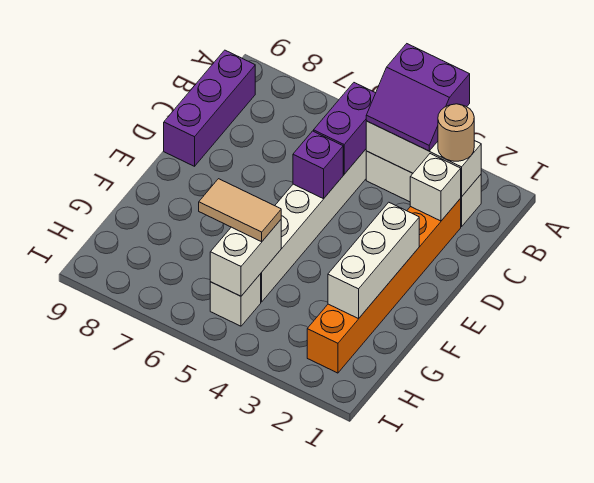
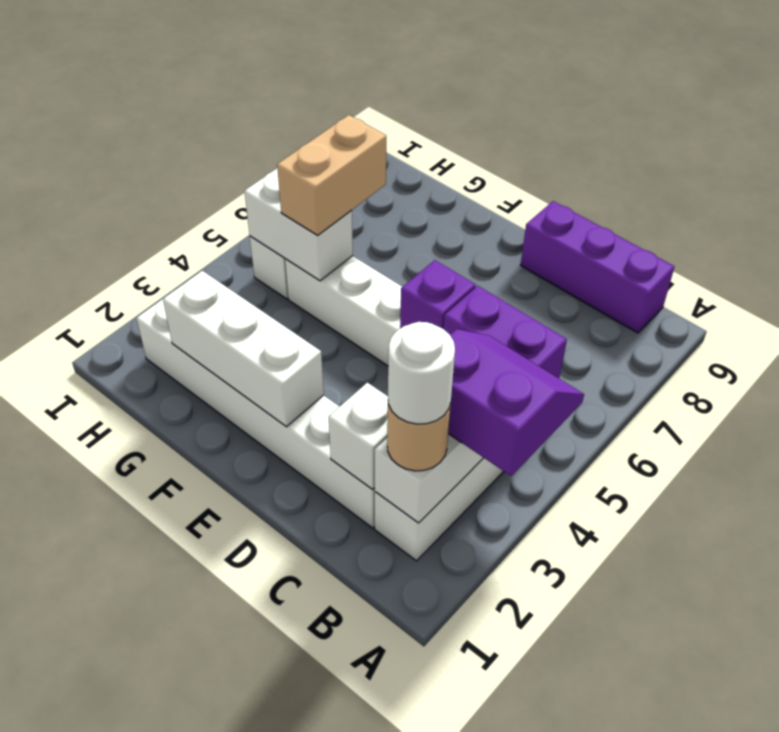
purple slope A3:B4 level 3 top A -> purple slope A3:B4 level 3 top 3
none -> white round brick B2 level 4
orange brick C2:H2 level 1 -> white brick C2:H2 level 1
tan tile G5:G6 level 3 -> tan brick G5:G6 level 3

